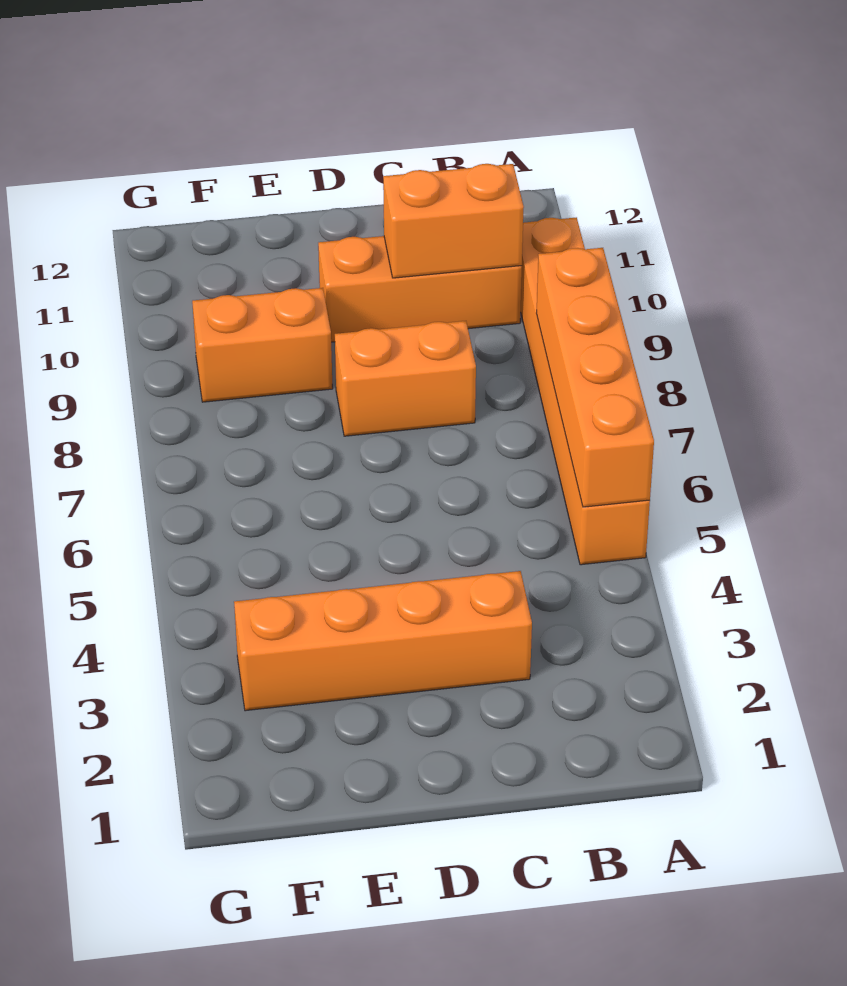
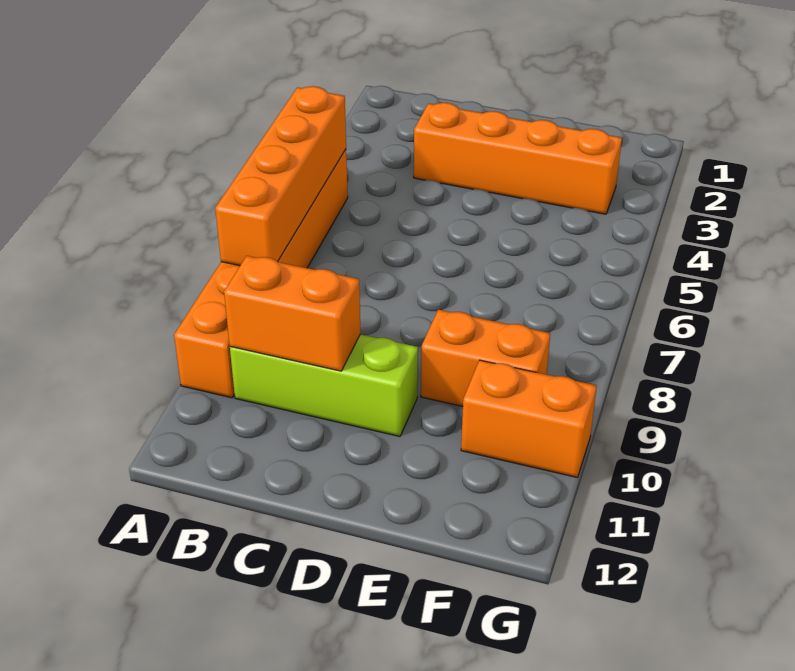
orange brick B10:D10 level 1 -> lime brick B10:D10 level 1
orange brick C8:D8 level 1 -> orange brick F10:G10 level 1

